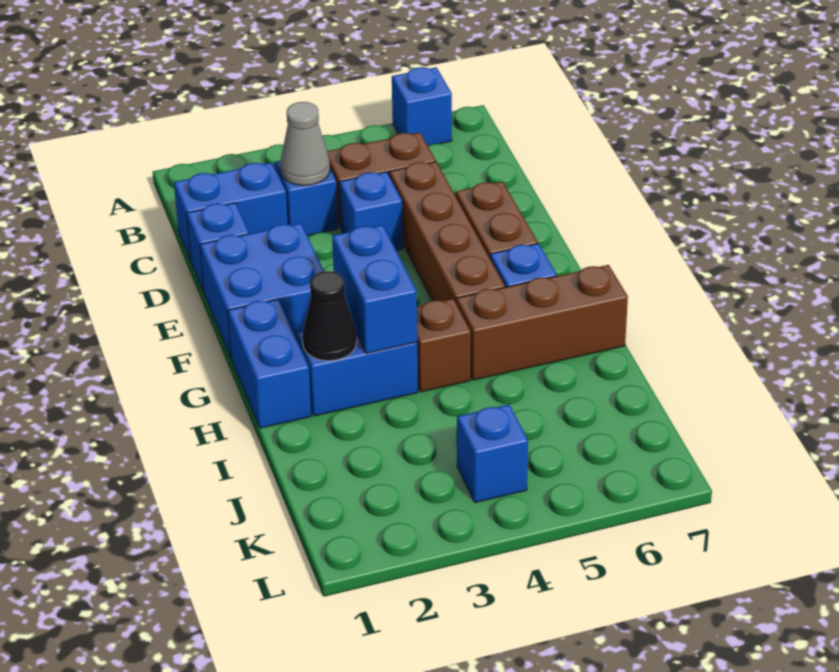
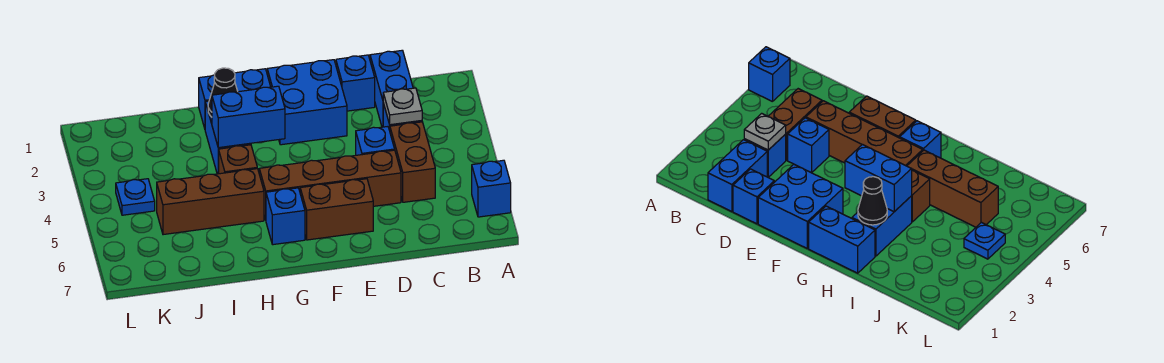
grey cone C3 level 2 -> grey plate C3 level 2
brown brick H5:H7 level 1 -> brown brick H5:J5 level 1
blue brick K4 level 1 -> blue plate K4 level 1

